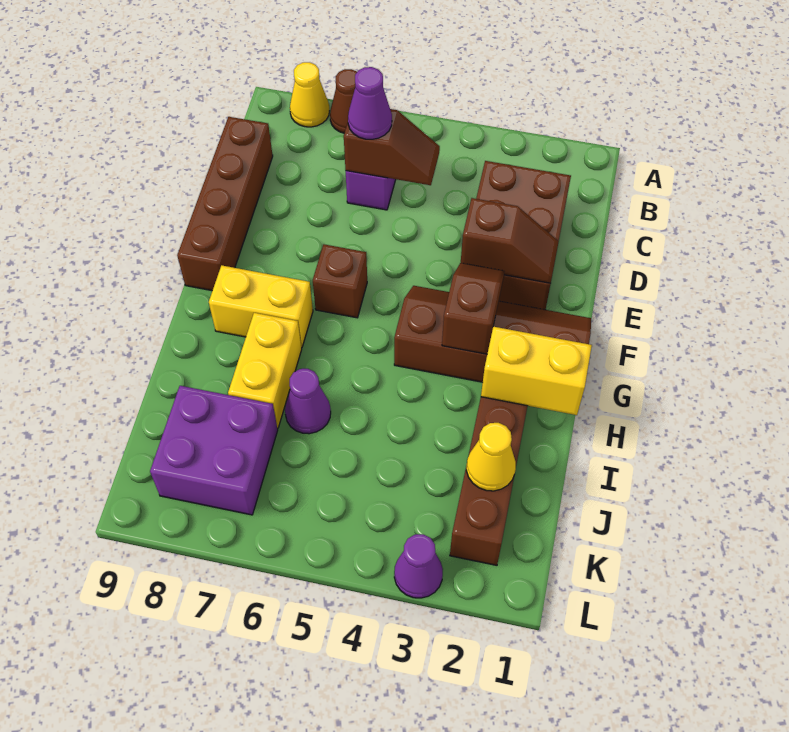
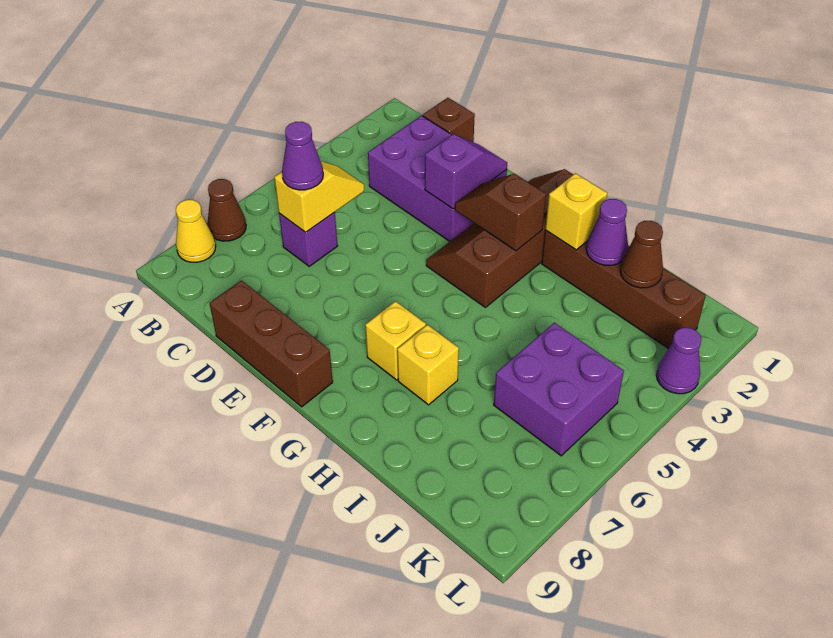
brown brick C2:E3 level 1 -> purple brick C2:E3 level 1
brown slope C5:C6 level 2 top 6 -> yellow slope C5:C6 level 2 top 6
brown brick C9:F9 level 1 -> brown brick D9:F9 level 1
brown slope E2:E3 level 2 top 3 -> purple slope E2:E3 level 2 top 3
brown brick F6 level 1 -> brown brick C1 level 1
yellow brick G7:G8 level 1 -> yellow brick G7 level 1
yellow brick H1:H2 level 2 -> yellow brick H2 level 2
yellow brick H7:I7 level 1 -> yellow brick H7 level 1
purple cone I6 level 1 -> purple cone I2 level 2
yellow cone J2 level 2 -> brown cone J2 level 2
purple brick J7:K8 level 1 -> purple brick J5:K6 level 1

